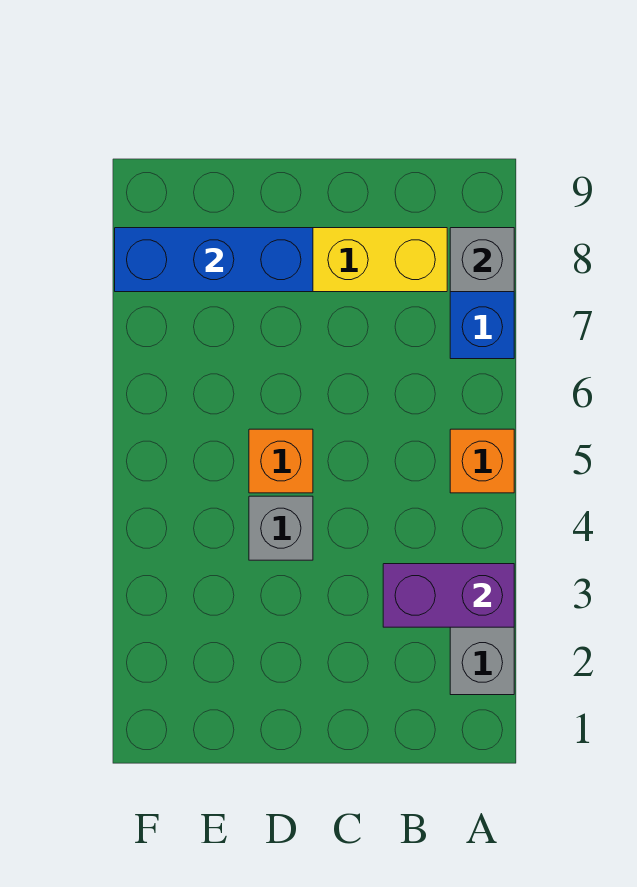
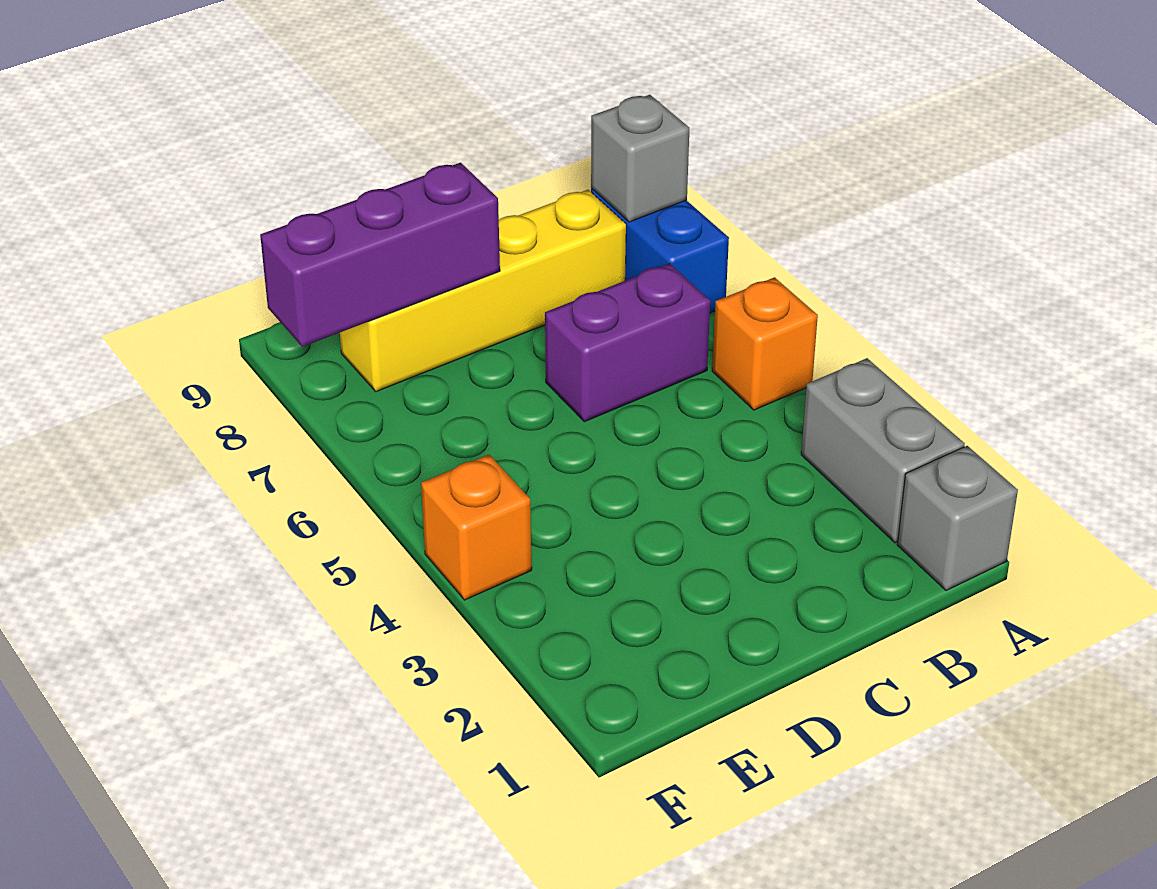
purple brick A3:B3 level 2 -> purple brick B6:C6 level 1
grey brick D4 level 1 -> grey brick A1 level 1
orange brick D5 level 1 -> orange brick F4 level 1
blue brick D8:F8 level 2 -> purple brick D8:F8 level 2

